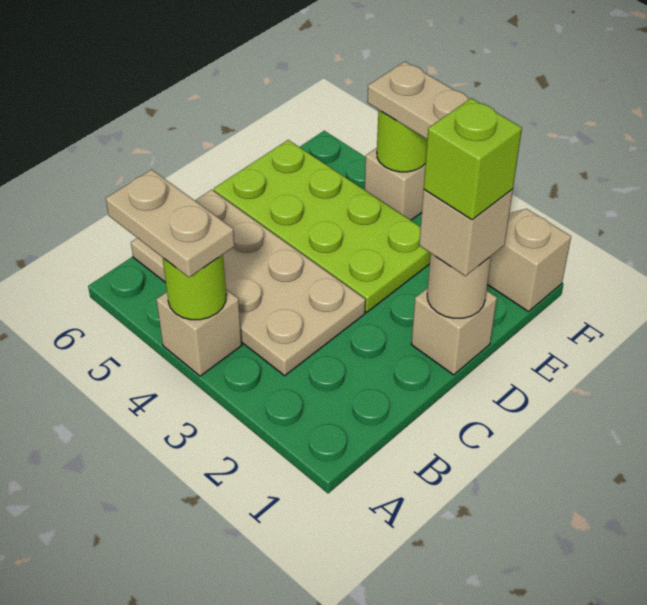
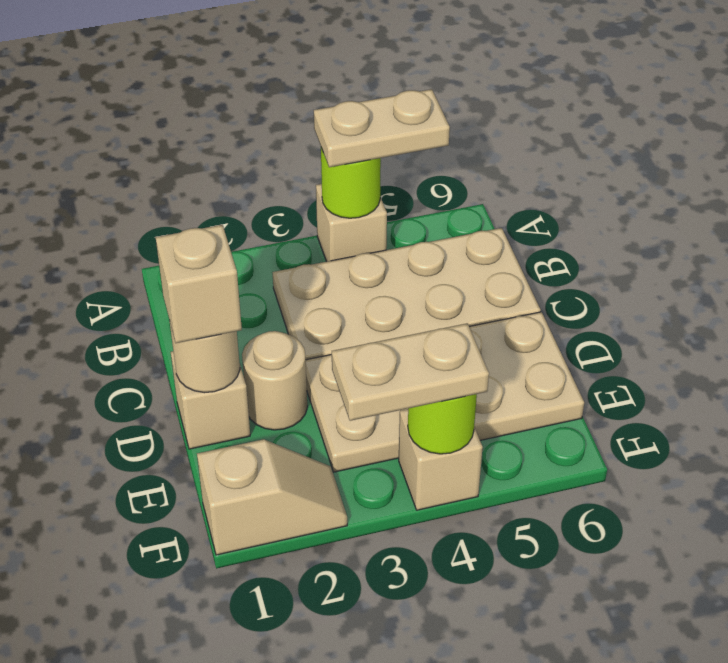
lime brick D1 level 4 -> none
none -> tan round brick D2 level 1
lime plate D3:E6 level 1 -> tan plate D3:E6 level 1

